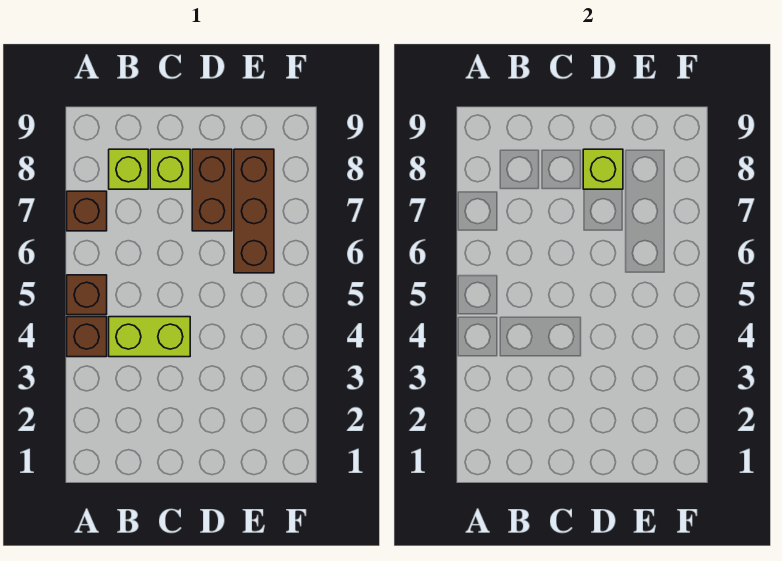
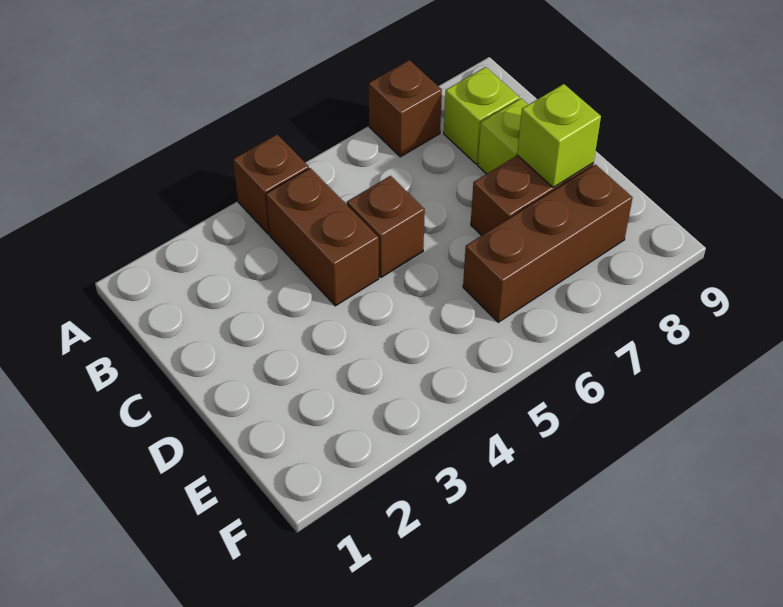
brown brick A5 level 1 -> brown brick C5 level 1
lime brick B4:C4 level 1 -> brown brick B4:C4 level 1

